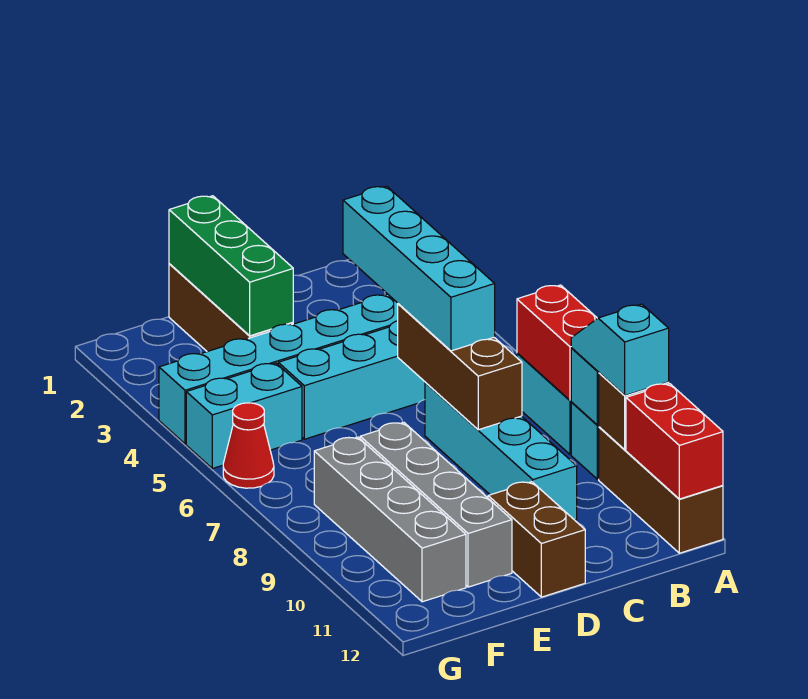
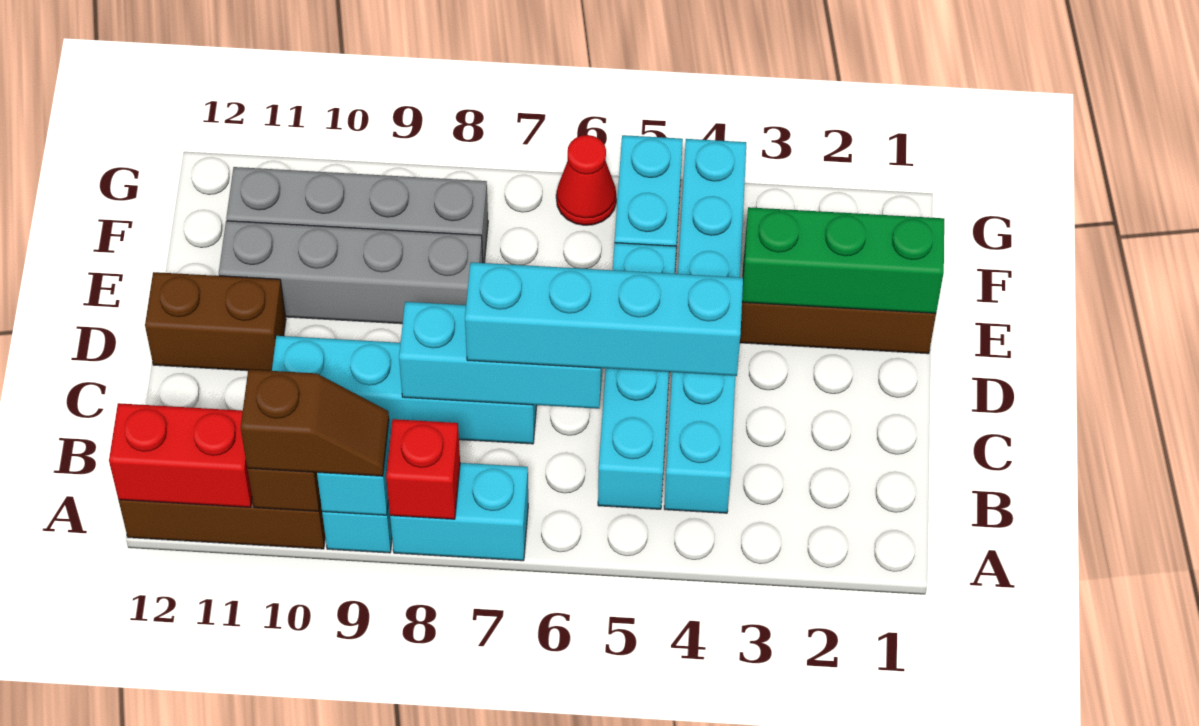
red brick A7:A8 level 2 -> red brick A8 level 2
cyan slope A9:A10 level 3 top 10 -> brown slope A9:A10 level 3 top 10
brown brick C6:C8 level 2 -> cyan brick C6:C8 level 2

